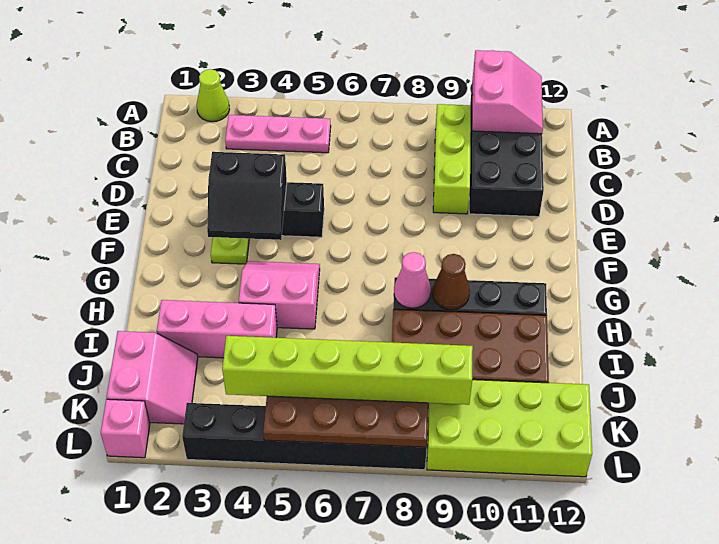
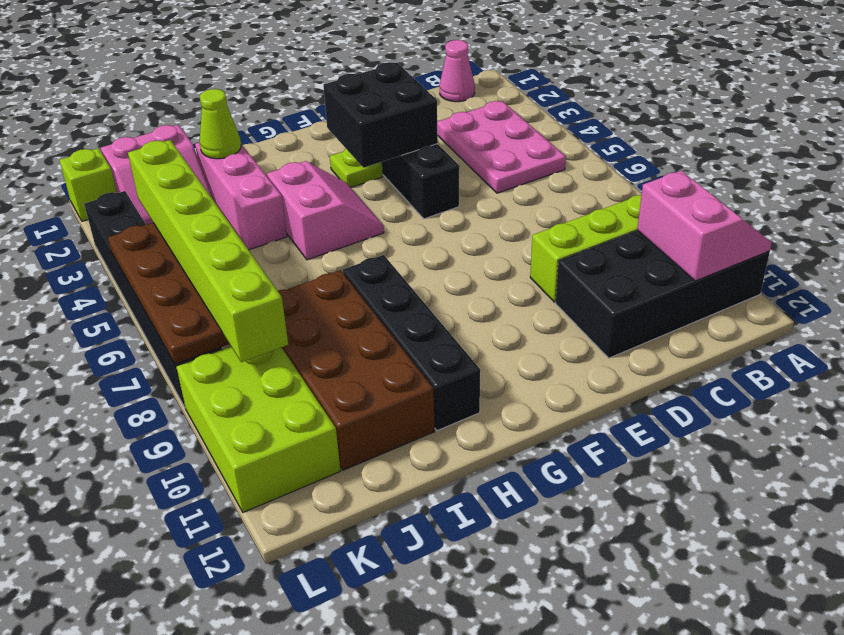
lime cone A2 level 1 -> lime cone I2 level 2
pink slope A10:B11 level 2 top 10 -> pink slope A10:B11 level 2 top B
pink plate B3:B5 level 1 -> pink plate B3:C5 level 1
black slope E3:F4 level 2 top E -> black brick E3:F4 level 2
pink cone H8 level 2 -> pink cone B1 level 1
brown cone H9 level 2 -> none
lime brick K9:L12 level 1 -> lime brick K9:L11 level 1
pink brick L1 level 1 -> lime brick L1 level 1

